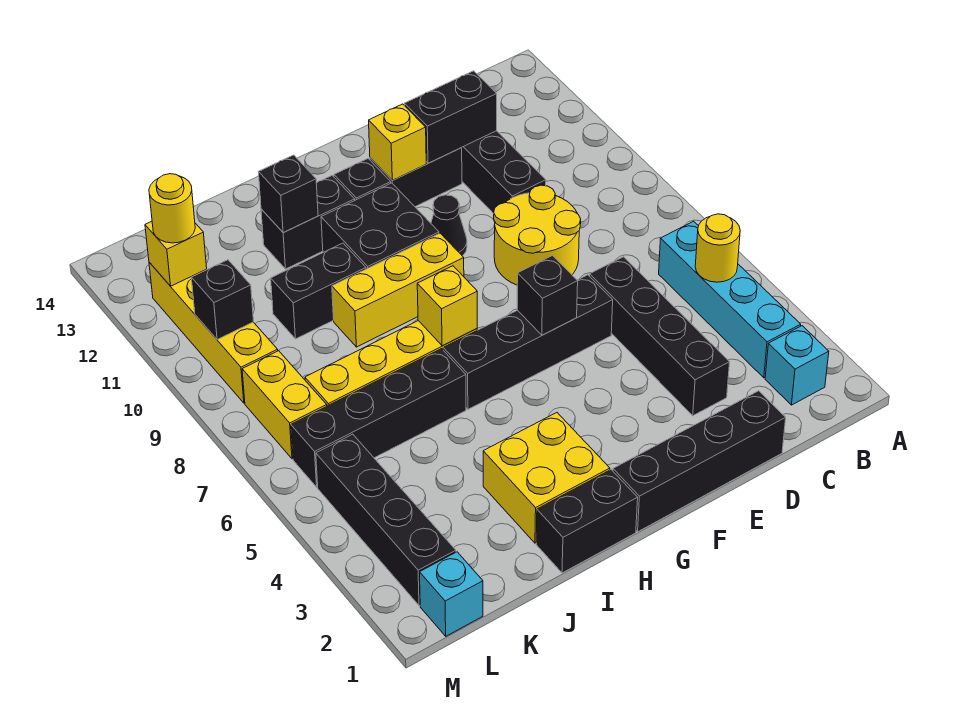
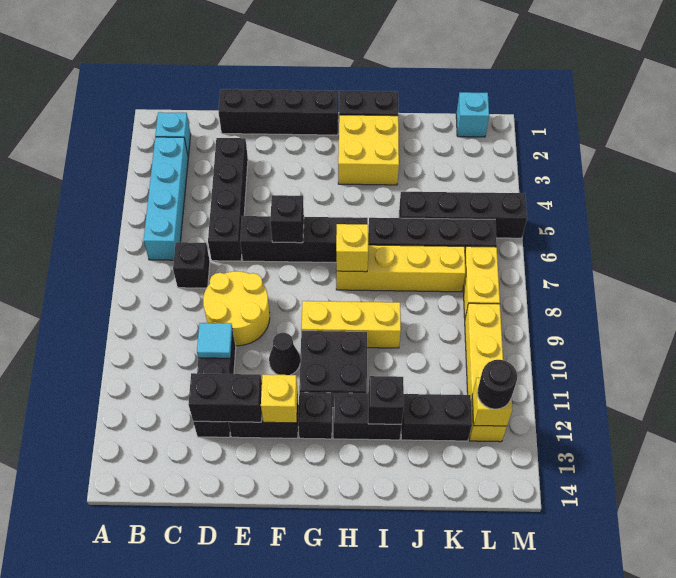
yellow round brick B5 level 2 -> none
none -> cyan tile D10 level 2
black brick I10:J10 level 1 -> black brick J12:K12 level 1
black brick L2:L5 level 1 -> black brick J5:M5 level 1
black brick L10 level 2 -> black brick C7 level 1
yellow round brick L12 level 3 -> black round brick L12 level 3

